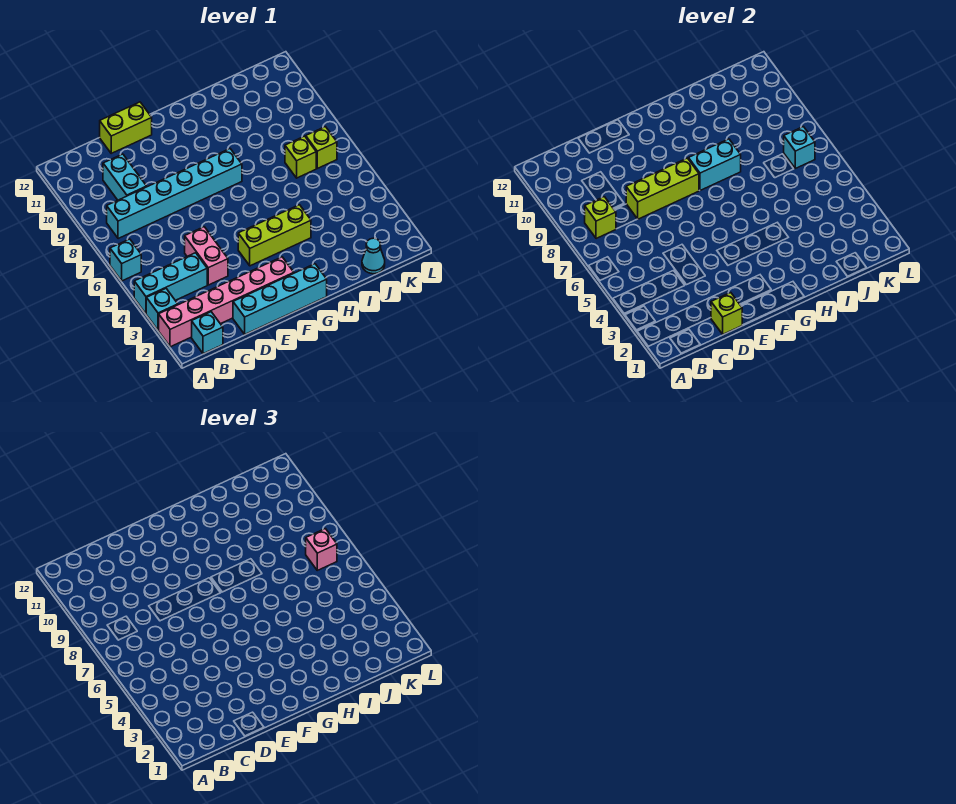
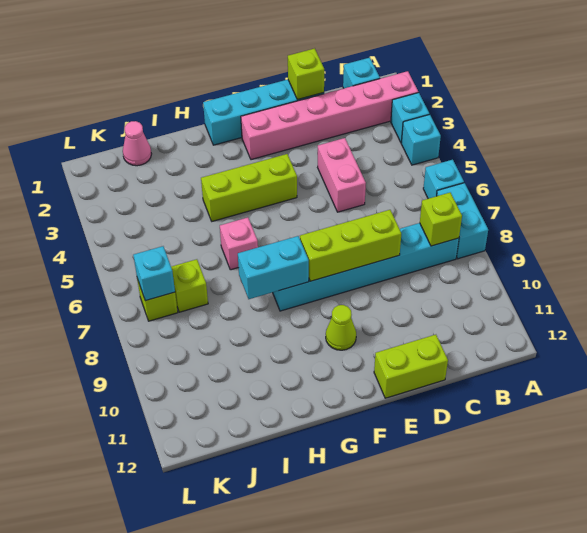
cyan brick A4:C4 level 1 -> cyan brick A4 level 1
cyan brick C9:C10 level 1 -> cyan brick A7:A8 level 1
none -> lime cone F10 level 1
cyan cone J1 level 1 -> pink cone J1 level 1
pink brick K7 level 3 -> pink brick H6 level 1

